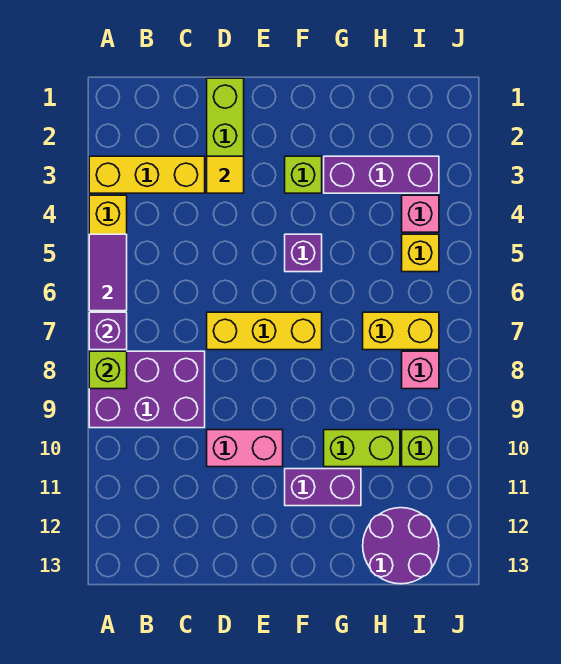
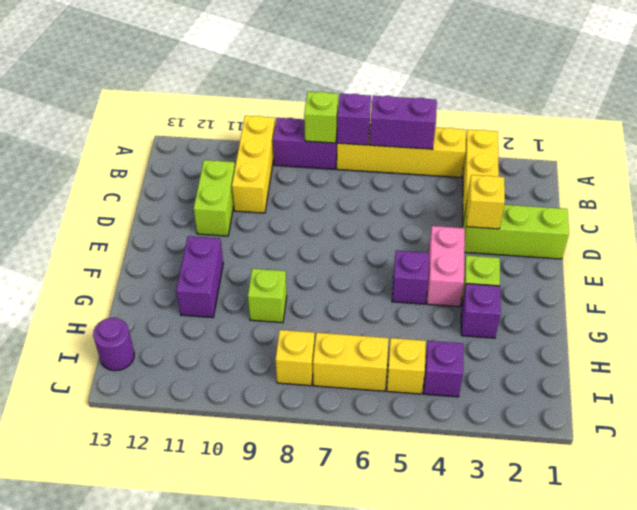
purple tile A5:A6 level 2 -> purple brick A5:A6 level 2
purple brick A8:C9 level 1 -> purple brick A8:A9 level 1
yellow tile D3 level 2 -> yellow brick D3 level 2
yellow brick D7:F7 level 1 -> yellow brick A10:C10 level 1
pink brick D10:E10 level 1 -> pink brick E4:F4 level 1
purple brick G3:I3 level 1 -> purple brick G3 level 1
lime brick G10:H10 level 1 -> lime brick C11:D11 level 1
yellow brick H7:I7 level 1 -> yellow brick I6:I7 level 1
purple round brick H12:I13 level 1 -> purple round brick I13 level 1
pink brick I4 level 1 -> purple brick I4 level 1
pink brick I8 level 1 -> yellow brick I8 level 1
lime brick I10 level 1 -> lime brick G9 level 1

